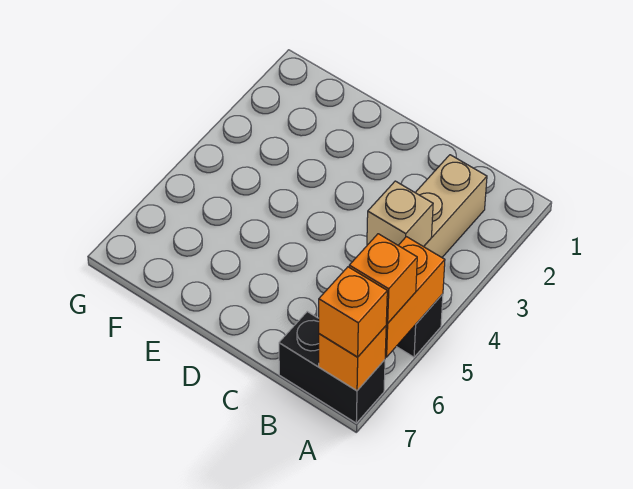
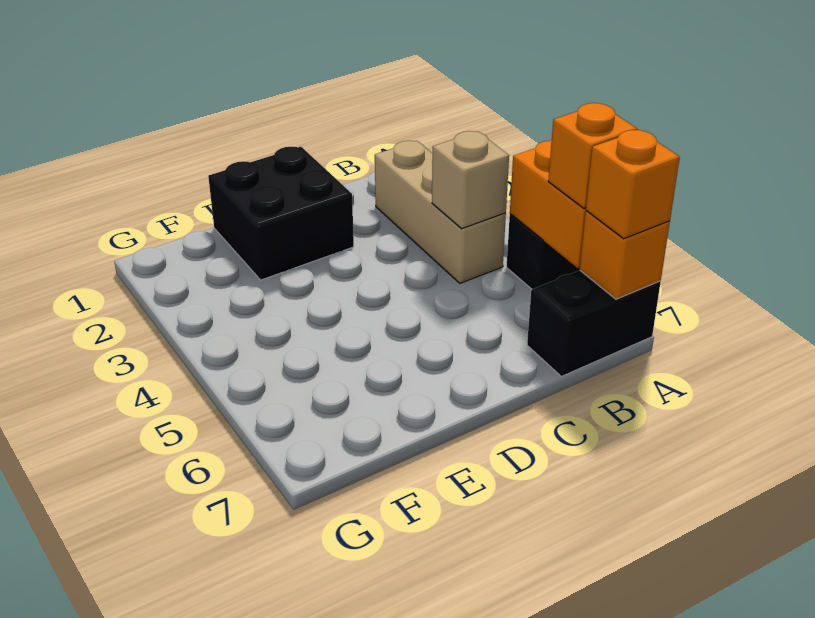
none -> black brick D1:E2 level 1

